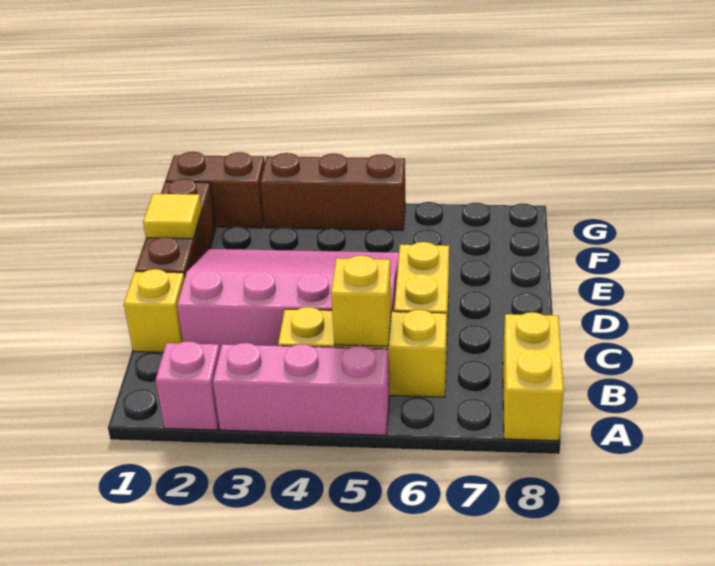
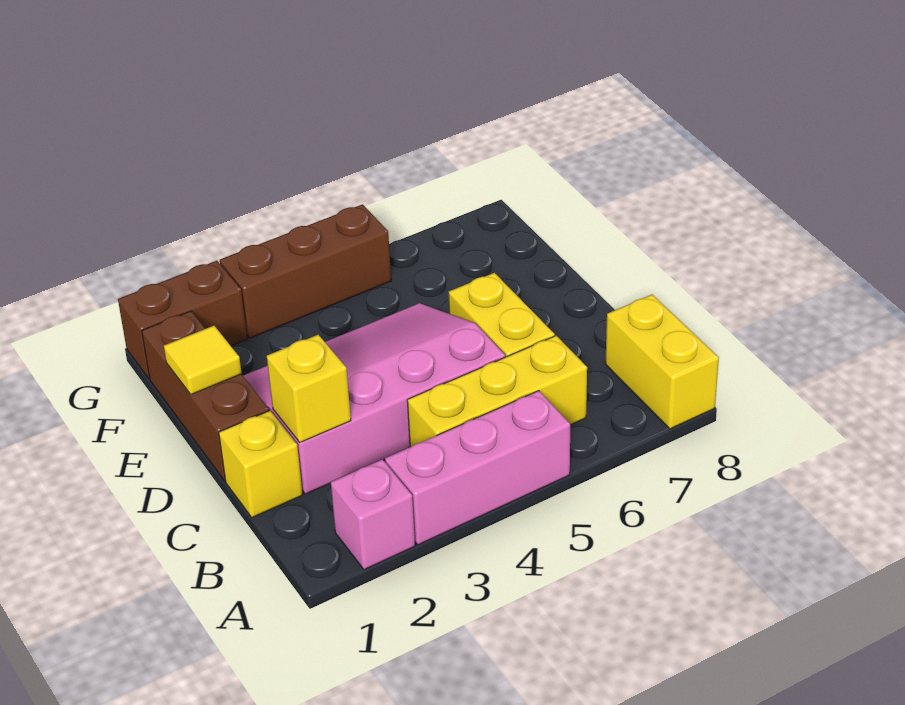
yellow brick B5 level 2 -> yellow brick C2 level 2

